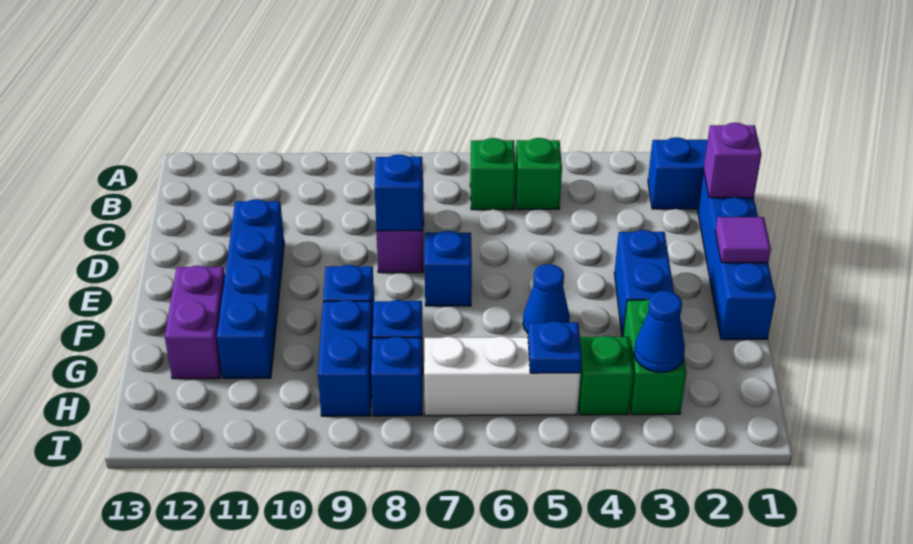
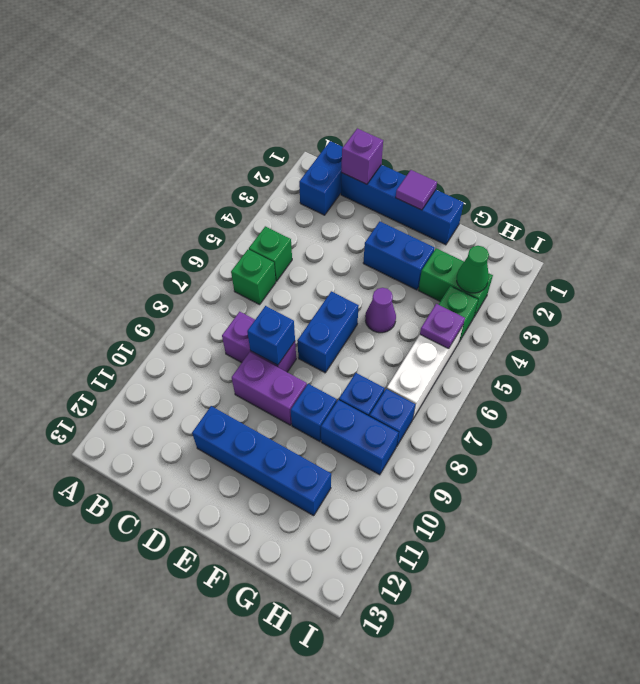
blue brick E7 level 1 -> blue brick E6:E7 level 1
blue cone F5 level 1 -> purple cone F5 level 1
purple brick F12:G12 level 1 -> purple brick D9:E9 level 1
blue cone H3 level 2 -> green cone H3 level 2
blue plate H5 level 2 -> purple plate H5 level 2

